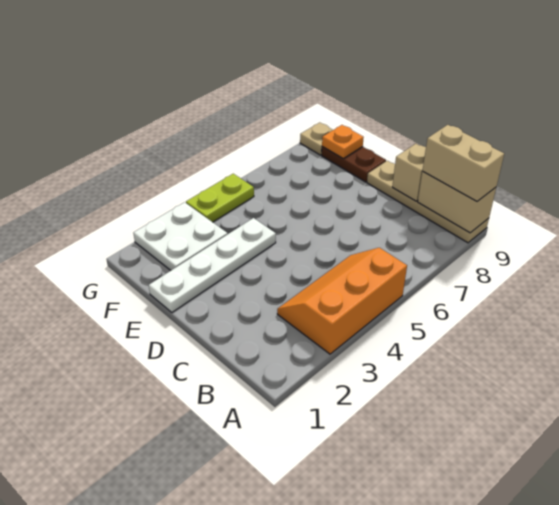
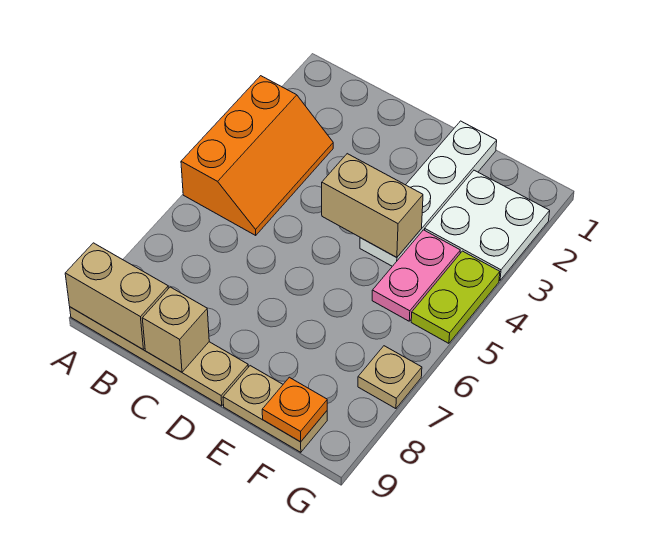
tan brick A9:B9 level 3 -> tan brick D4:E4 level 2
brown plate E9:F9 level 1 -> tan plate E9:F9 level 1
none -> pink plate F4:F5 level 1
tan plate G9 level 1 -> tan plate G7 level 1

